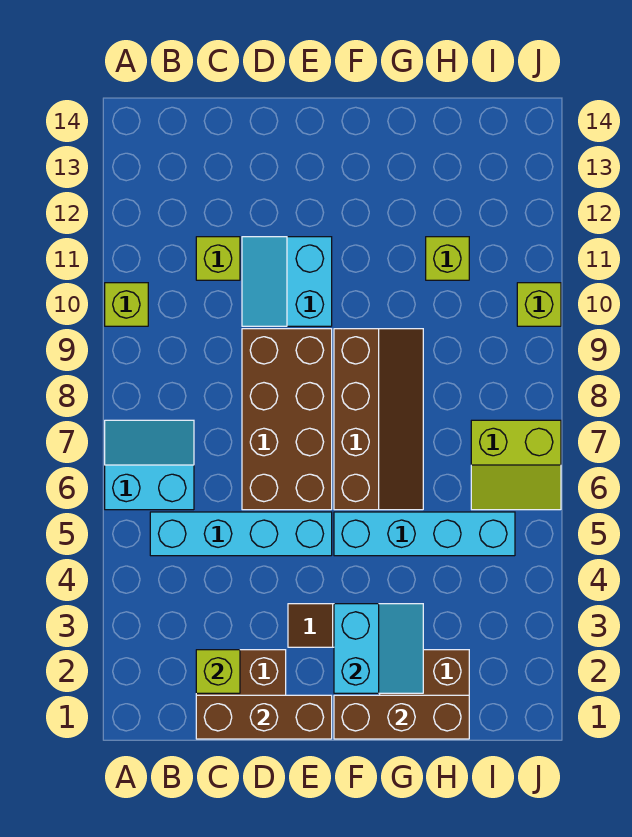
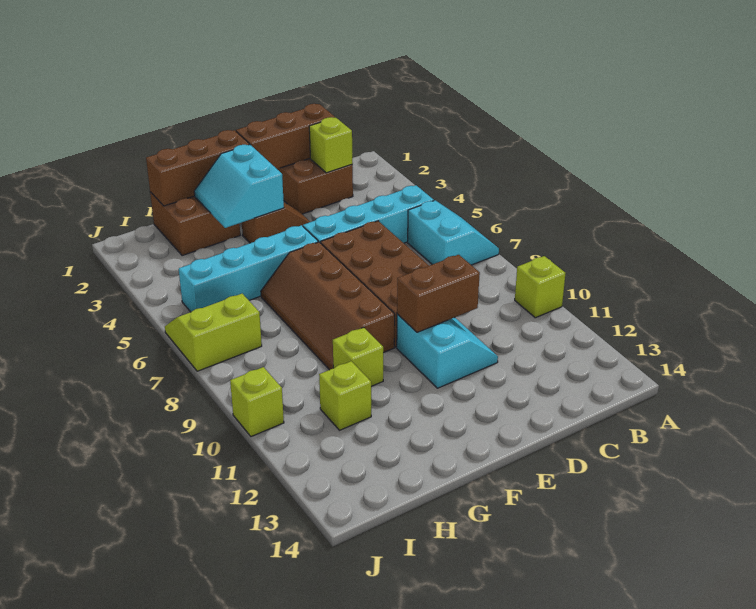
cyan slope A6:B7 level 1 top 6 -> cyan slope A6:B7 level 1 top B
lime brick C11 level 1 -> lime brick G10 level 1
none -> brown brick D10:E10 level 2

